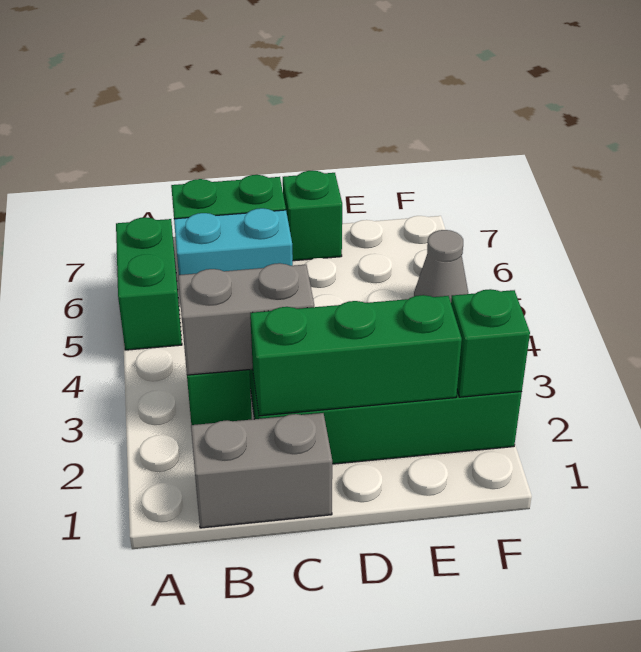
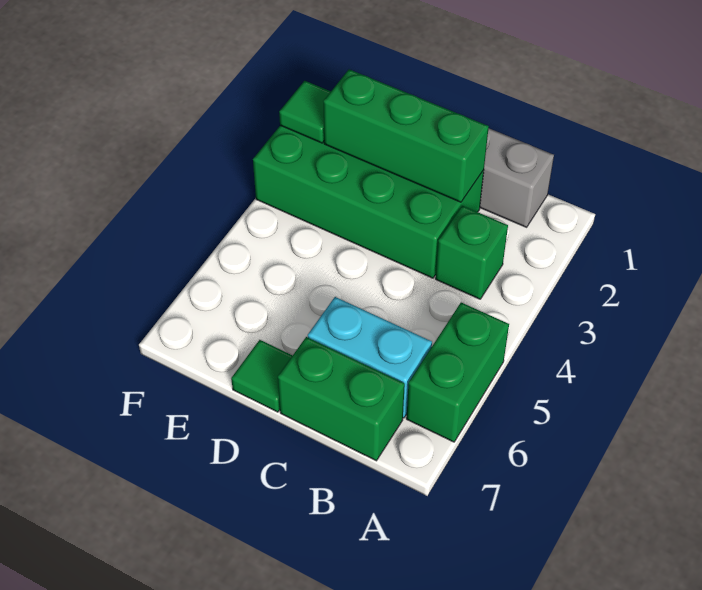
grey brick B3:C3 level 2 -> none
green brick D7 level 1 -> green tile D7 level 1
green brick F2 level 2 -> green tile F2 level 2
grey cone F5 level 1 -> none

